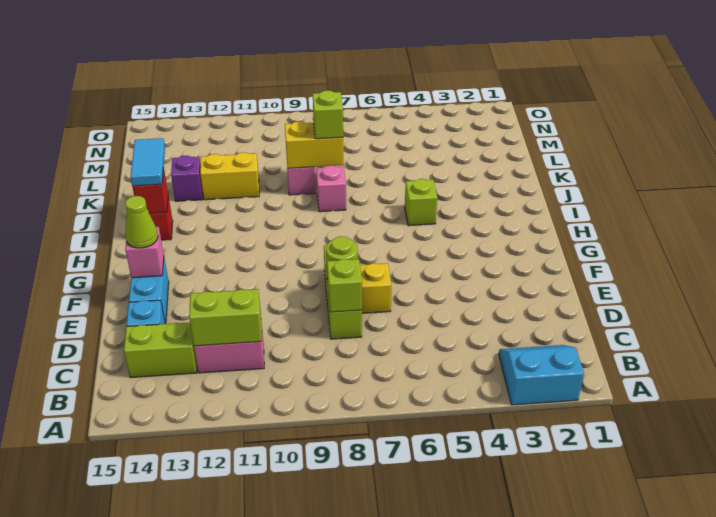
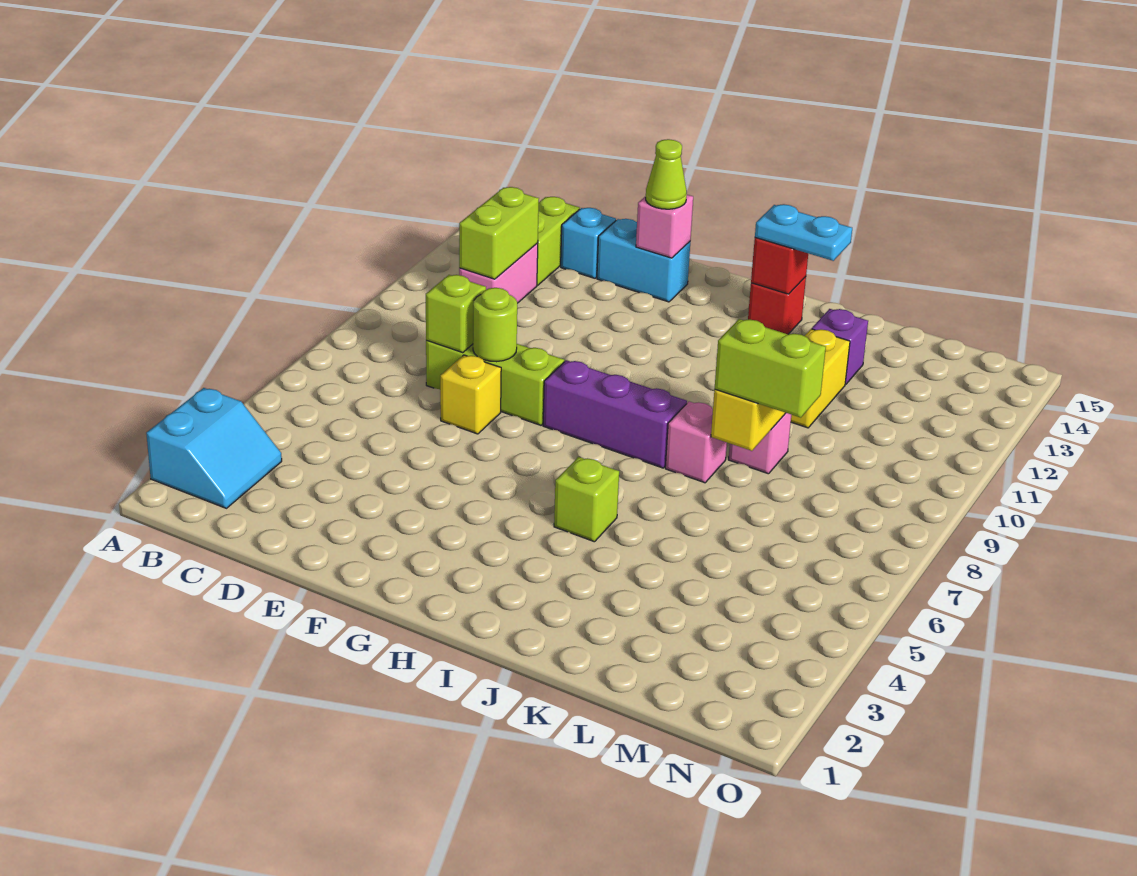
none -> purple brick G8:I8 level 1
cyan tile I14:J14 level 3 -> cyan plate I14:J14 level 3
lime brick K8 level 3 -> lime brick K8:L8 level 3

